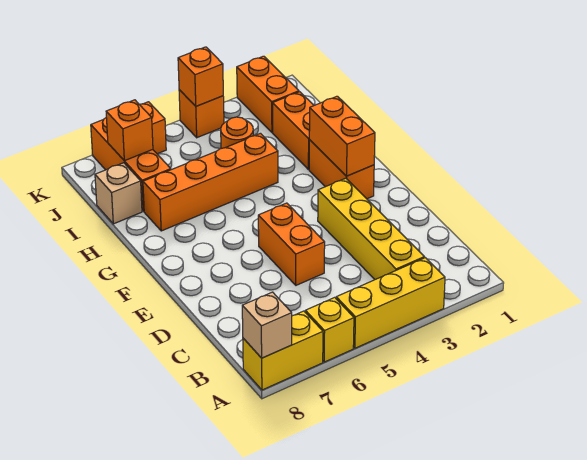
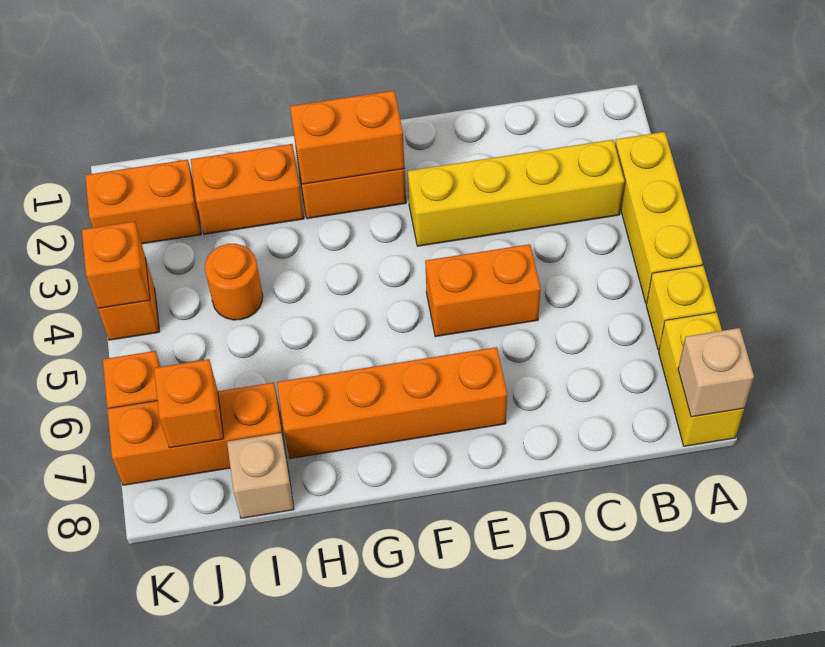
orange brick H4:H7 level 1 -> orange brick E7:H7 level 1

